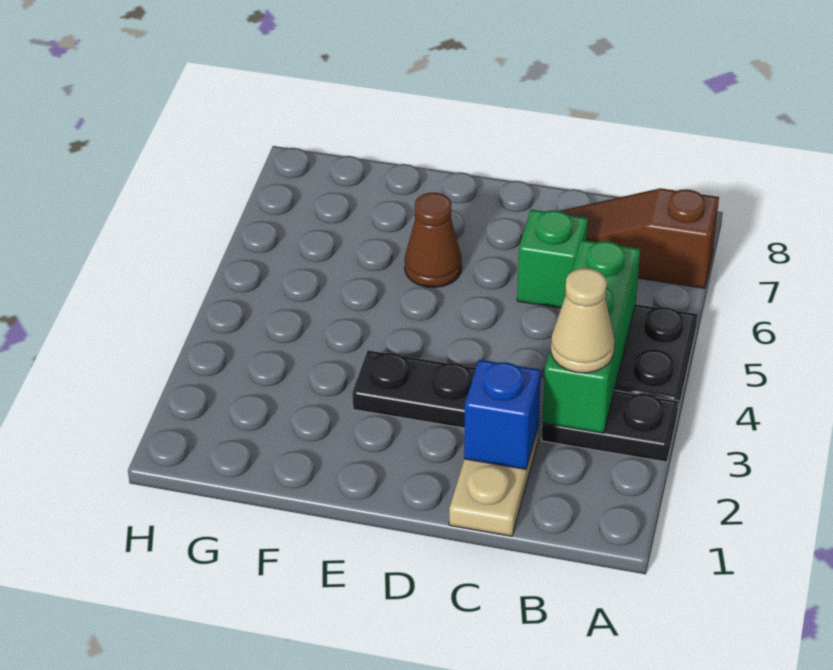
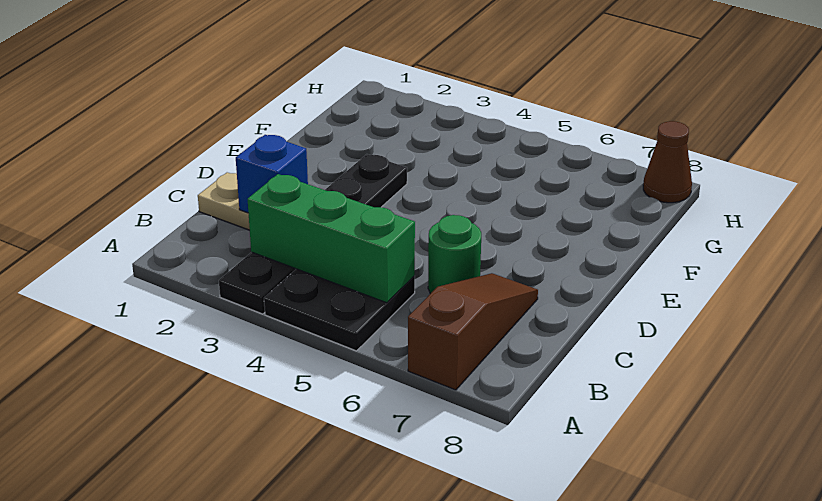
tan cone B3 level 3 -> none
green brick C6 level 1 -> green round brick C6 level 1
brown cone E6 level 1 -> brown cone H8 level 1

